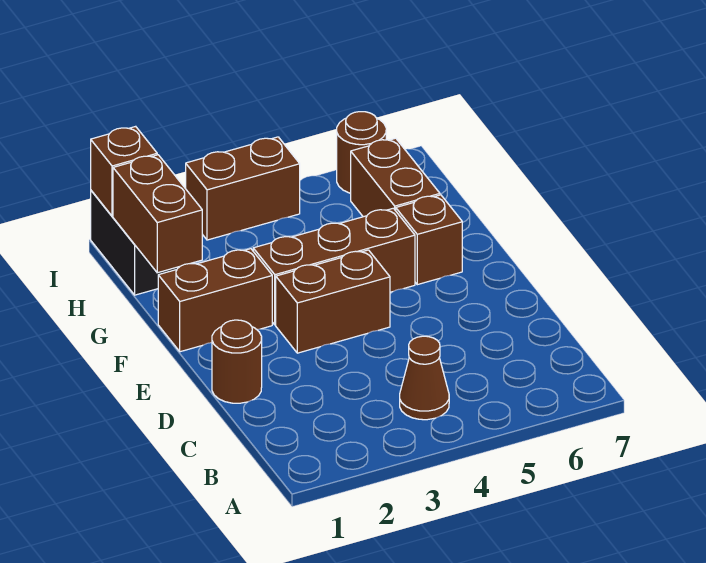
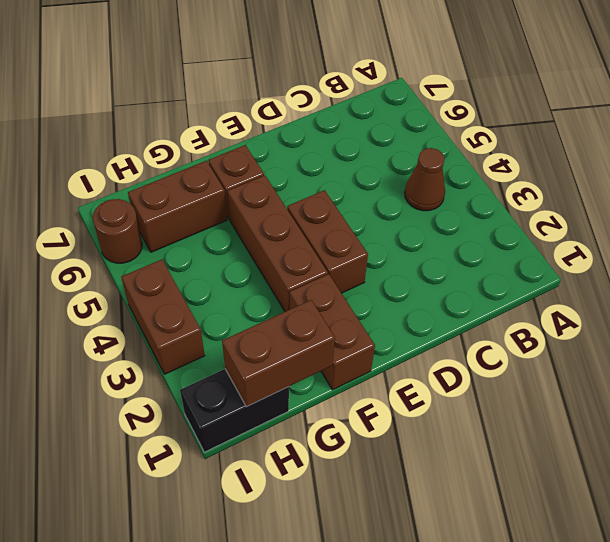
brown round brick D1 level 1 -> none
brown brick I1 level 2 -> none

